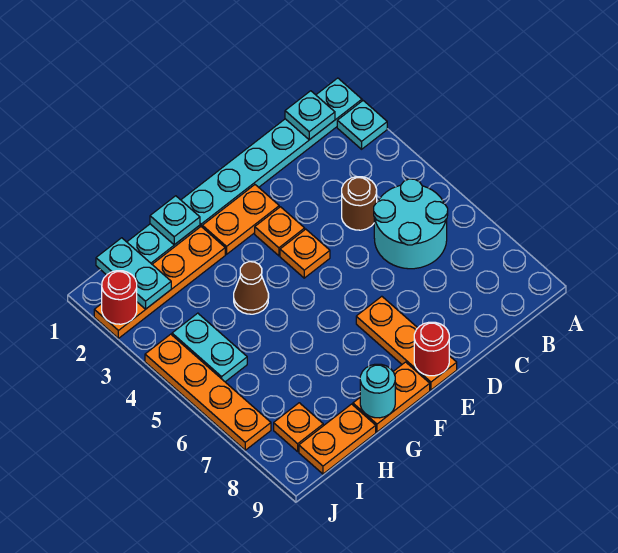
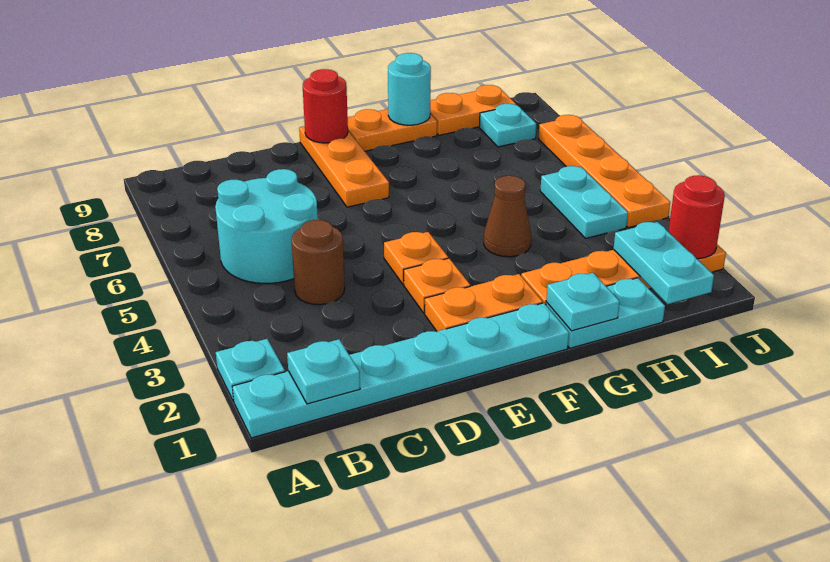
orange plate I8 level 1 -> cyan plate I8 level 1

